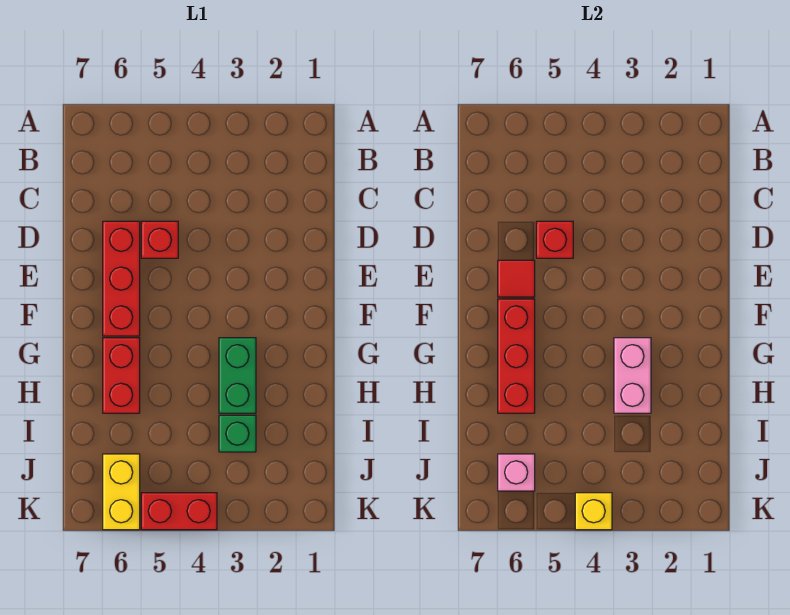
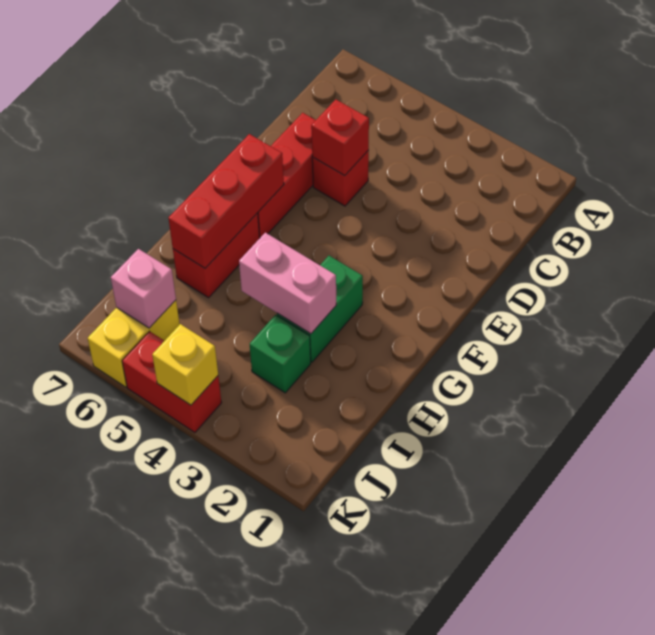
red tile E6 level 2 -> none
pink brick G3:H3 level 2 -> pink brick H3:H4 level 2

